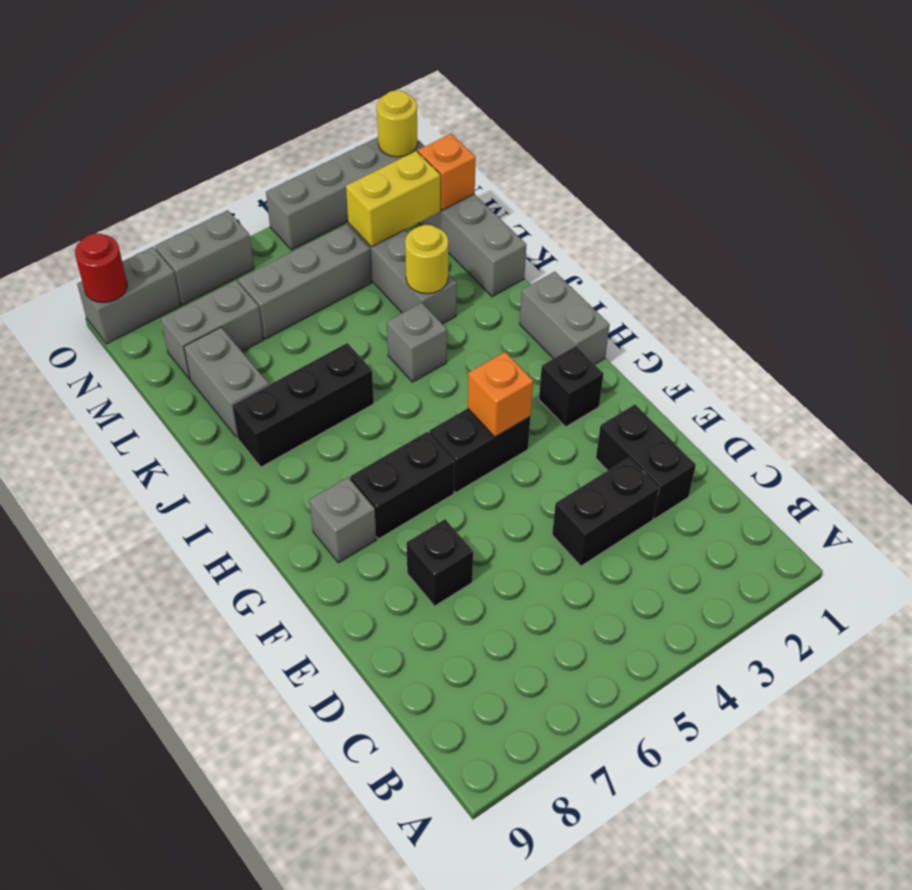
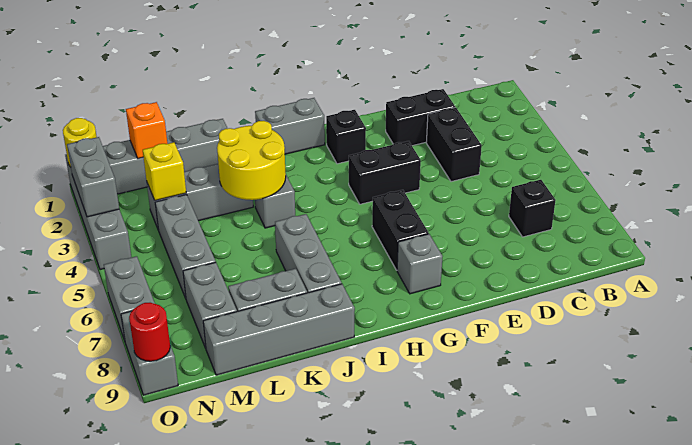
black brick E7 level 1 -> black brick C7 level 1
black brick G4:G5 level 1 -> black brick F4:G4 level 1
orange brick G4 level 2 -> none
black brick J6:J8 level 1 -> grey brick J6:J8 level 1
none -> grey brick J9:M9 level 1
yellow round brick K3 level 2 -> yellow round brick J3:K4 level 2
yellow brick M2:M3 level 2 -> yellow brick M3 level 2
none -> grey brick O2:O3 level 2

